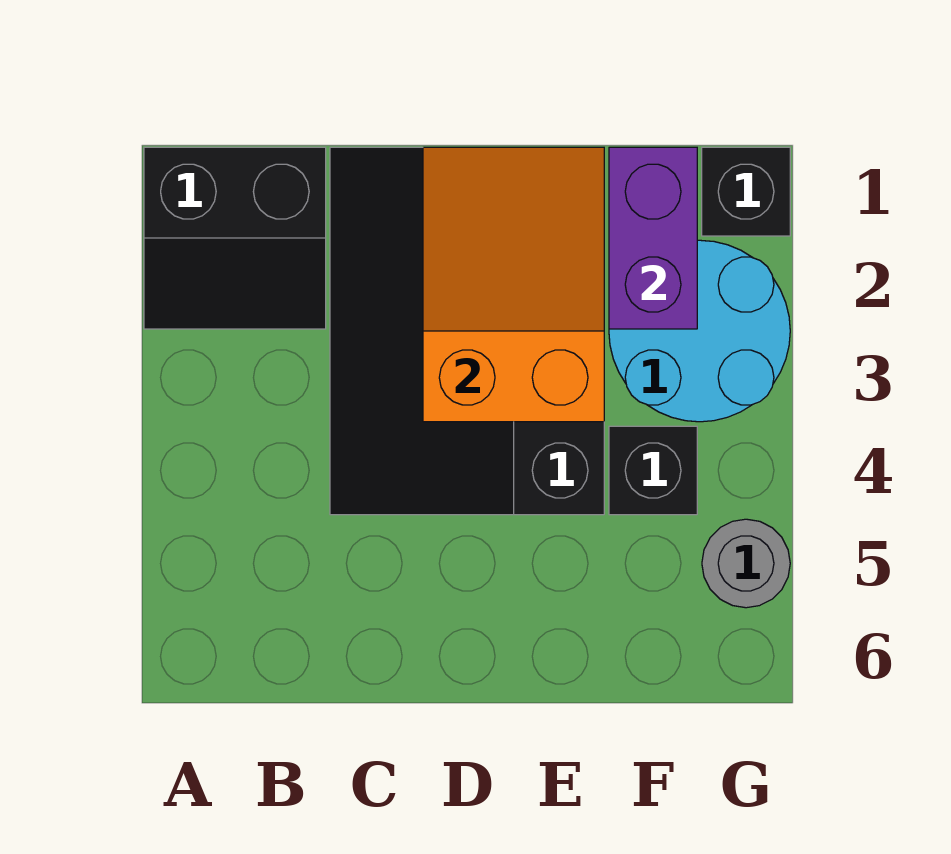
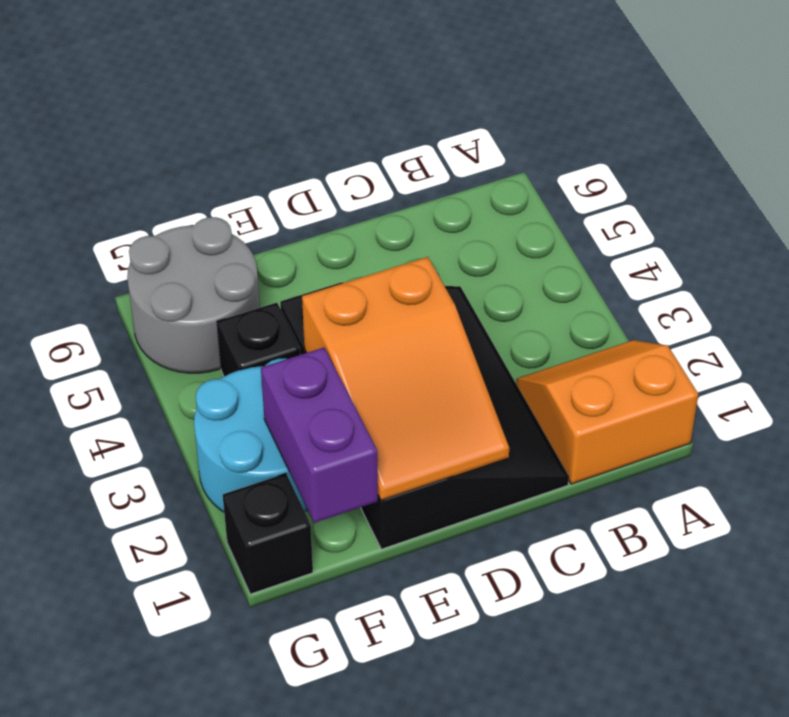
black slope A1:B2 level 1 top 1 -> orange slope A1:B2 level 1 top 1
grey round brick G5 level 1 -> grey round brick F5:G6 level 1

